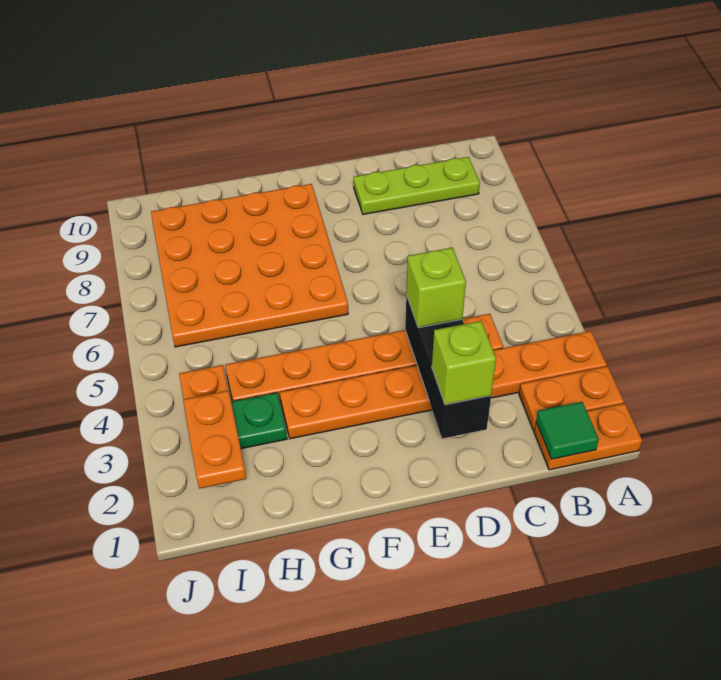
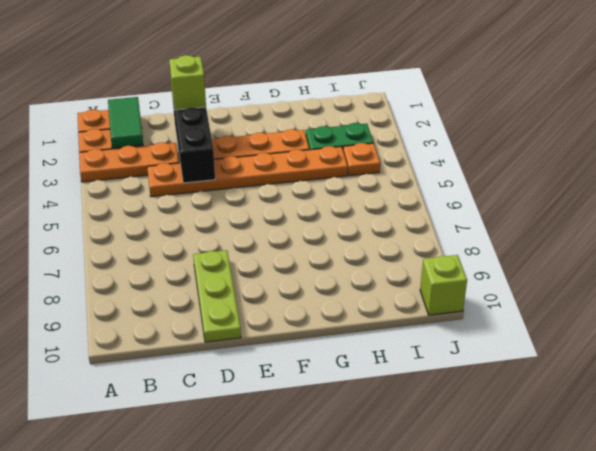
green tile B1 level 2 -> green tile B1:B2 level 2
lime plate B9:D9 level 1 -> lime plate D8:D10 level 1
lime brick D4 level 3 -> lime brick J10 level 1
orange plate F6:I9 level 1 -> none
orange plate I2:I3 level 2 -> none

